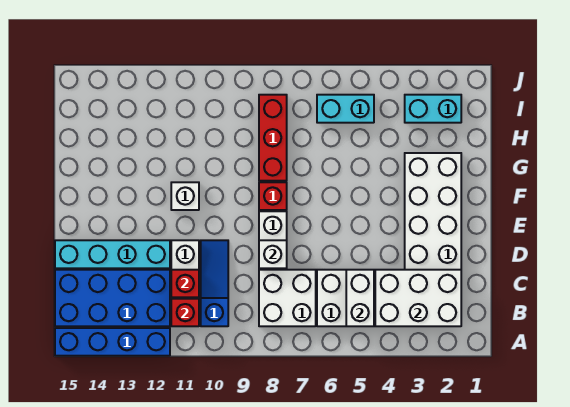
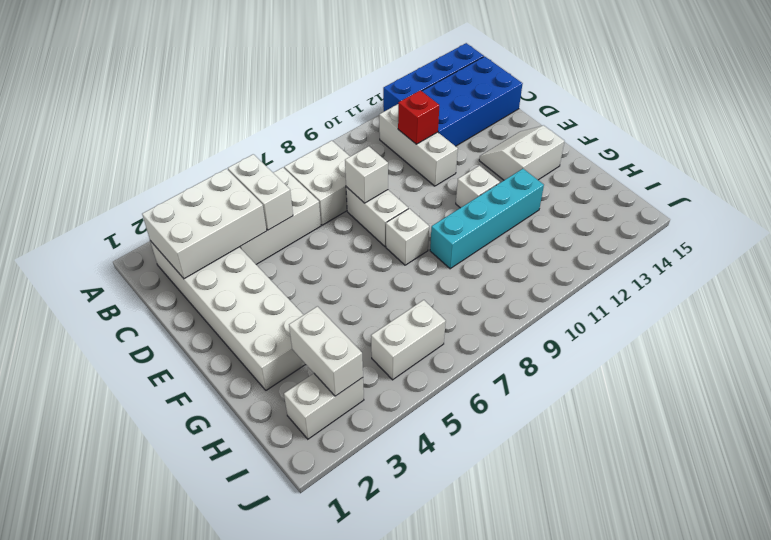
blue slope B10:D10 level 1 top B -> none
red brick B11 level 2 -> none
cyan brick D12:D15 level 1 -> cyan brick G9:G12 level 1
none -> white slope E13:F14 level 1 top F
red brick F8 level 1 -> white brick F8 level 1
red brick G8:I8 level 1 -> none
none -> white brick H3:I3 level 2
cyan brick I2:I3 level 1 -> white brick I2:I3 level 1
cyan brick I5:I6 level 1 -> white brick I5:I6 level 1

